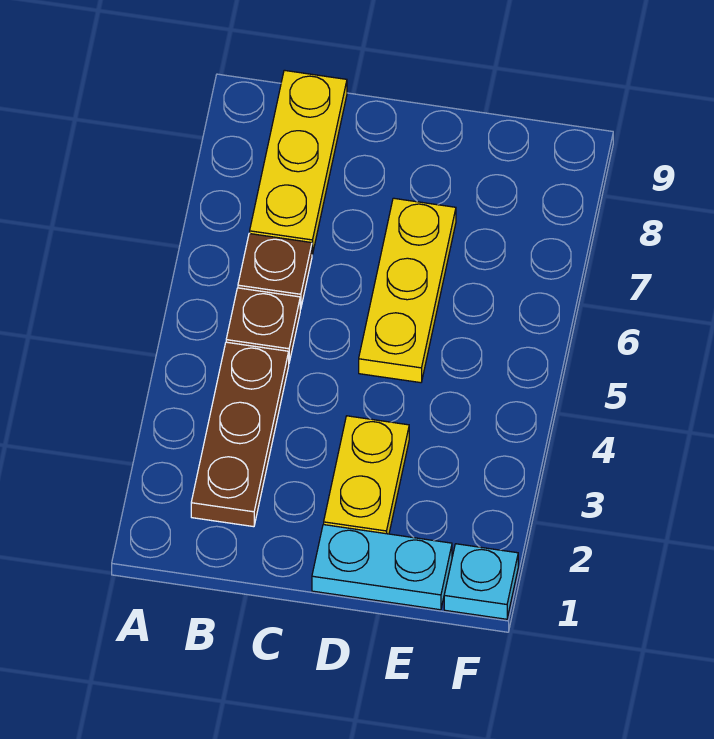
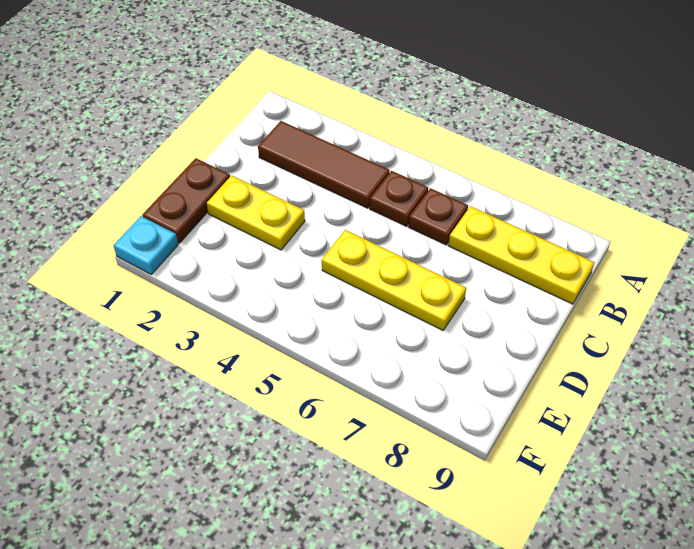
brown plate B2:B4 level 1 -> brown tile B2:B4 level 1
cyan plate D1:E1 level 1 -> brown plate D1:E1 level 1

